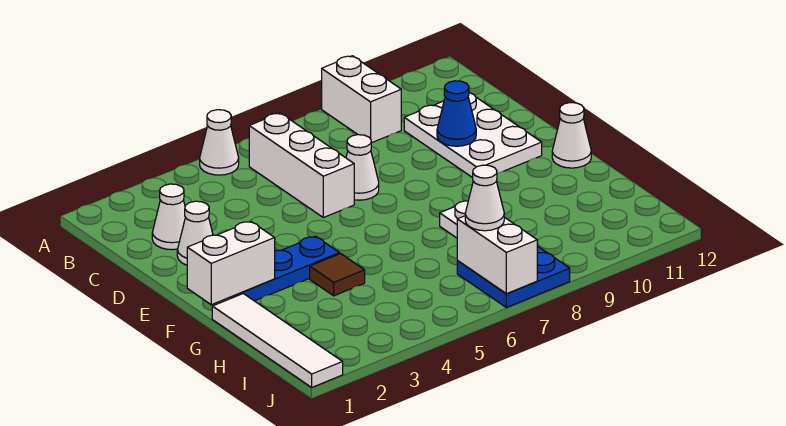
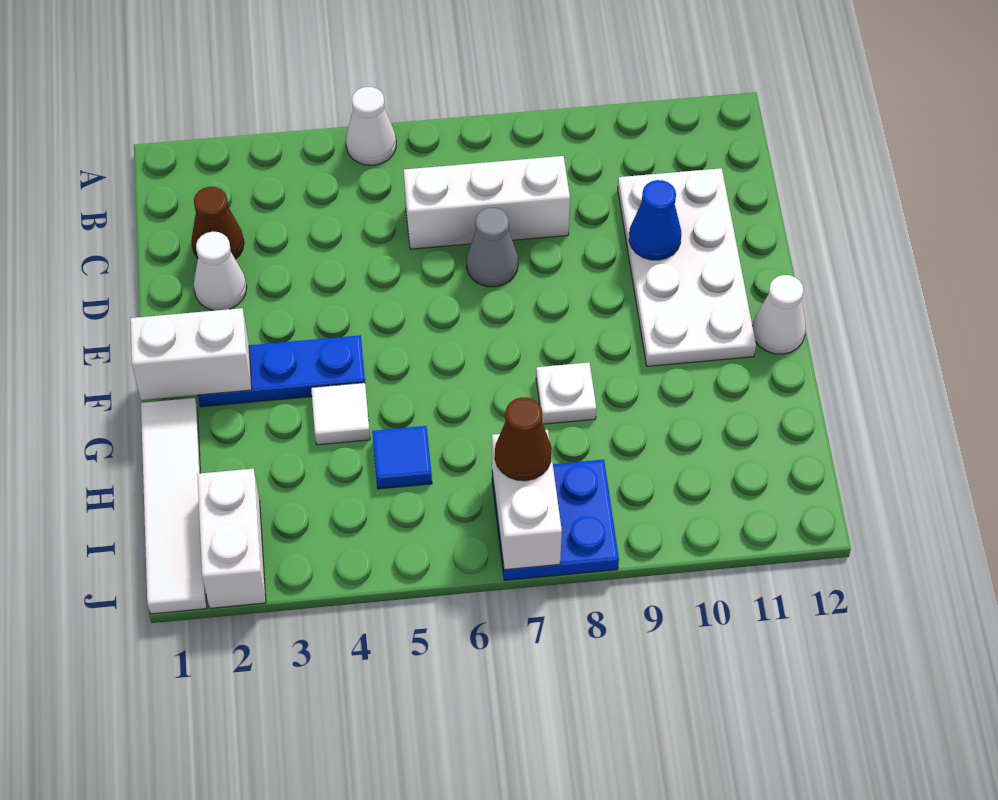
white brick A9:B9 level 1 -> white brick I2:J2 level 1
white brick B6:D6 level 1 -> white brick C6:C8 level 1
white cone C2 level 1 -> brown cone C2 level 1
white plate C10:E11 level 1 -> white plate C10:F11 level 1
white cone D7 level 1 -> grey cone D7 level 1
brown tile G4 level 1 -> white tile G4 level 1
none -> blue tile H5 level 1
white cone I7 level 3 -> brown cone I7 level 3

